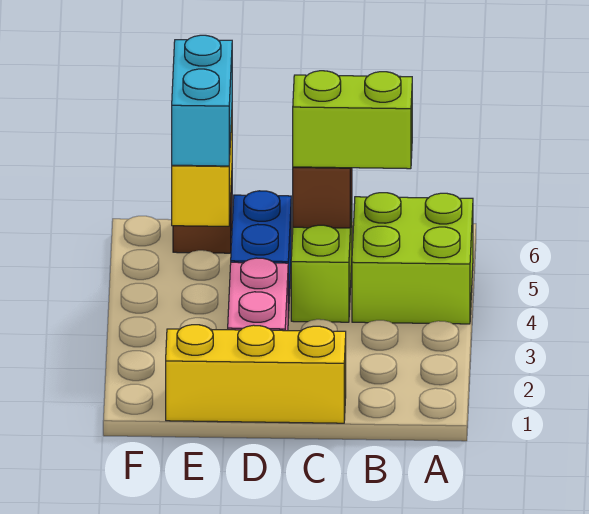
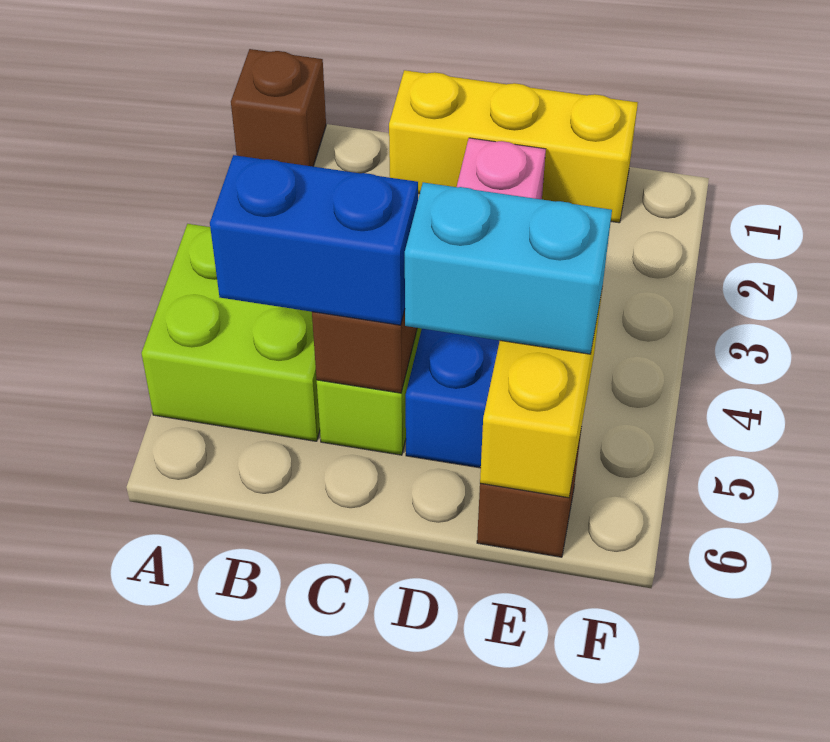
none -> brown brick A1 level 1
lime brick B5:C5 level 3 -> blue brick B5:C5 level 3
cyan brick E5:E6 level 3 -> cyan brick D5:E5 level 3

